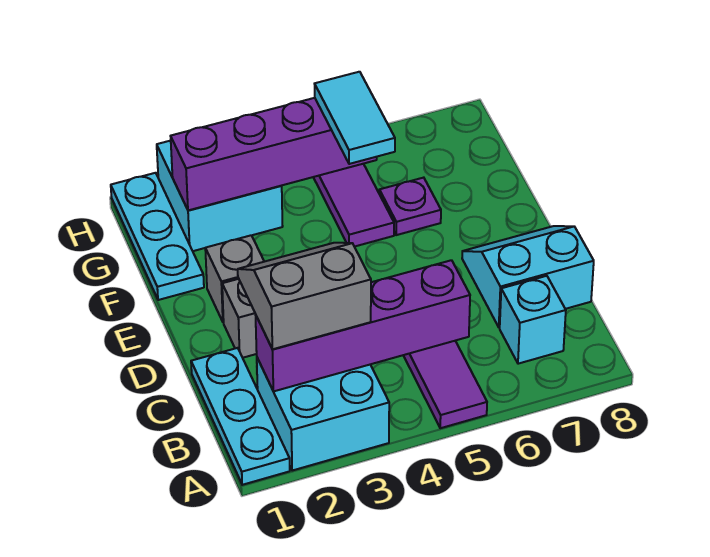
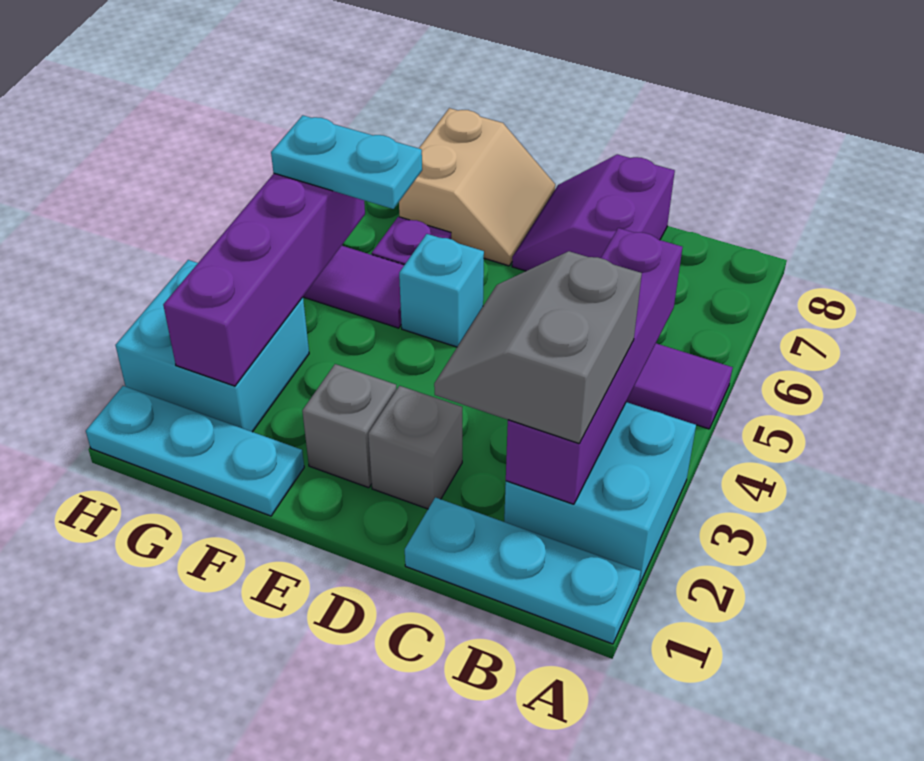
cyan brick B7 level 1 -> cyan brick E5 level 1
cyan slope C7:D8 level 1 top C -> purple slope C7:D8 level 1 top C
none -> tan slope E7:F8 level 1 top F
cyan tile F5:G5 level 3 -> cyan plate F5:G5 level 3

